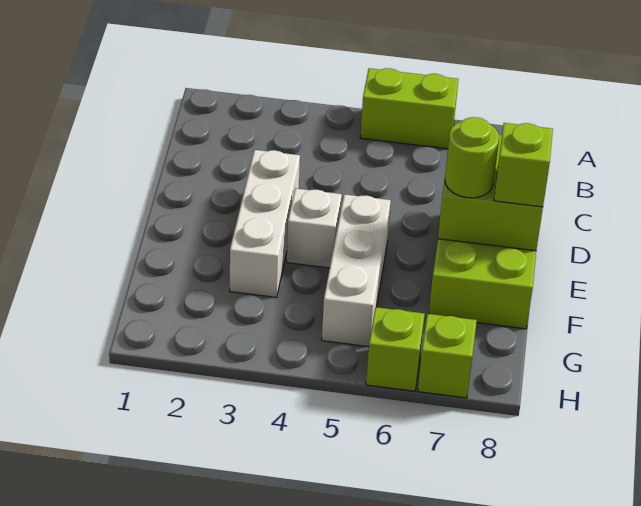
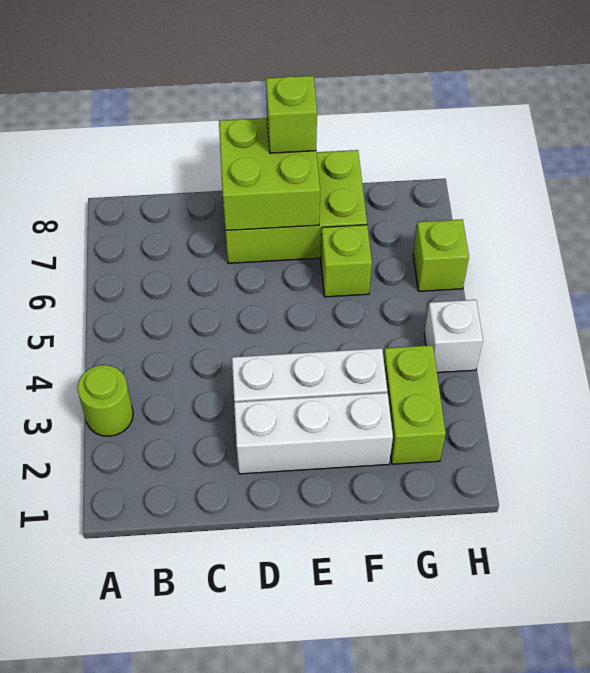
lime brick A5:A6 level 1 -> lime brick G2:G3 level 1
white brick E4 level 1 -> white brick H4 level 1
white brick E5:G5 level 1 -> white brick D2:F2 level 1
lime round brick E7 level 3 -> lime round brick A3 level 1
lime brick H7 level 1 -> lime brick F6 level 1

